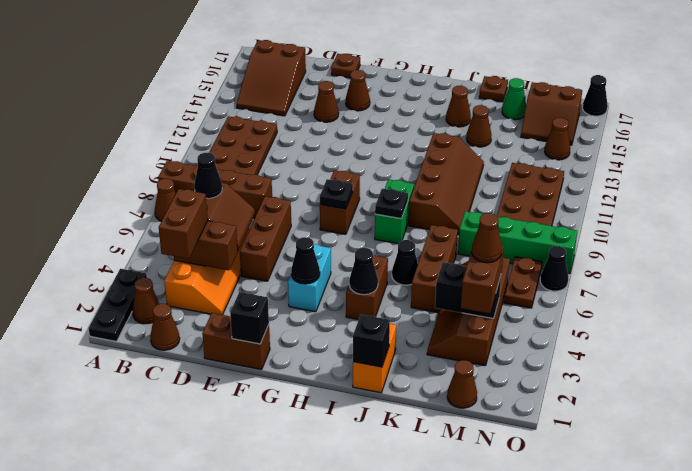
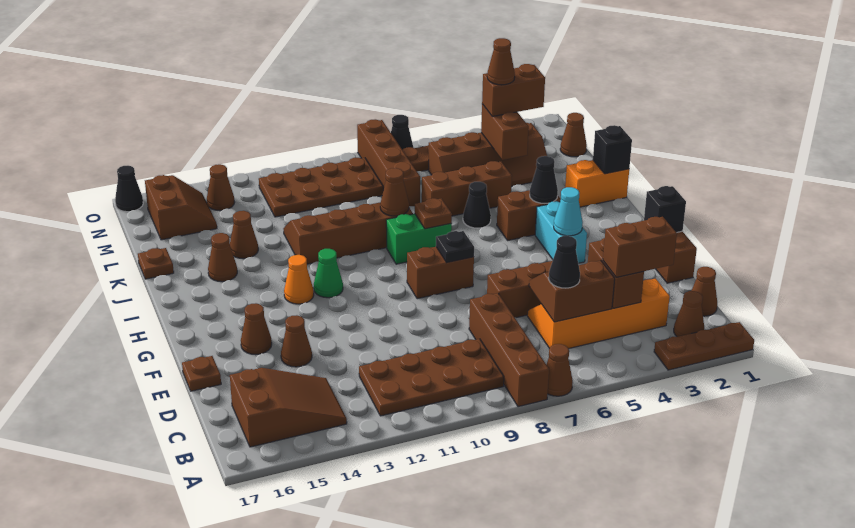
black plate A1:A3 level 1 -> brown plate A1:A3 level 1
cyan brick G4:G5 level 1 -> cyan brick G4:H4 level 1
black cone G4 level 2 -> cyan cone G4 level 2
none -> orange cone H13 level 1
black plate I8 level 2 -> brown plate I8 level 2
none -> brown cone J9 level 2
black brick L4:M4 level 2 -> brown brick L4:M4 level 2
green brick L8:O8 level 1 -> brown brick L8:O8 level 1
green cone L16 level 1 -> green cone H12 level 1

